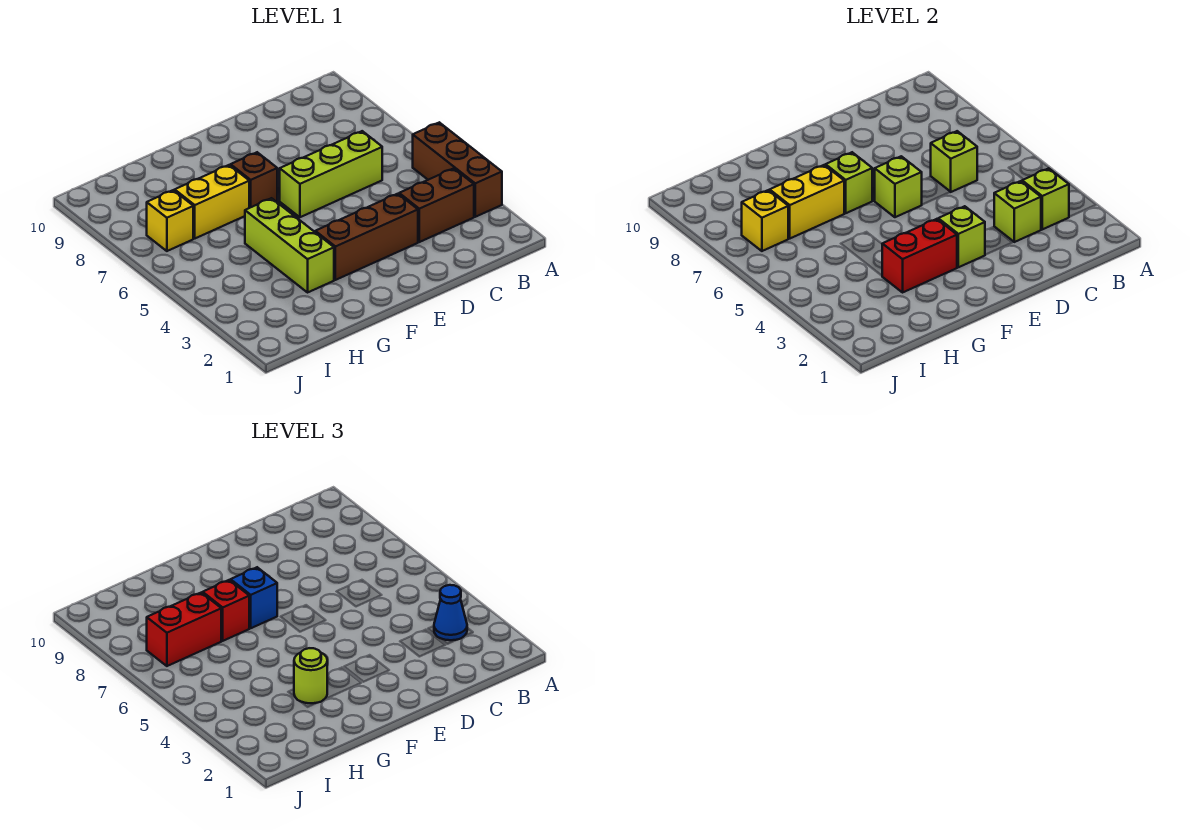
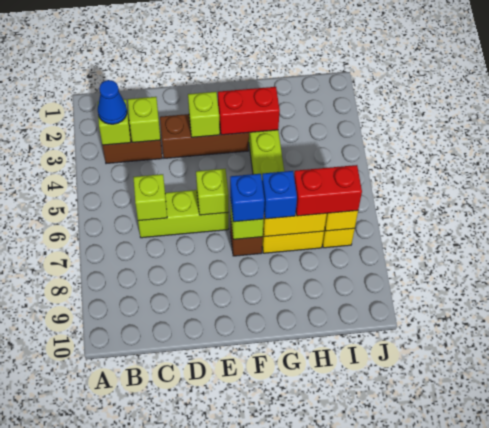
brown brick A3:A5 level 1 -> none
lime round brick G3 level 3 -> none
red brick G7 level 3 -> blue brick G7 level 3

